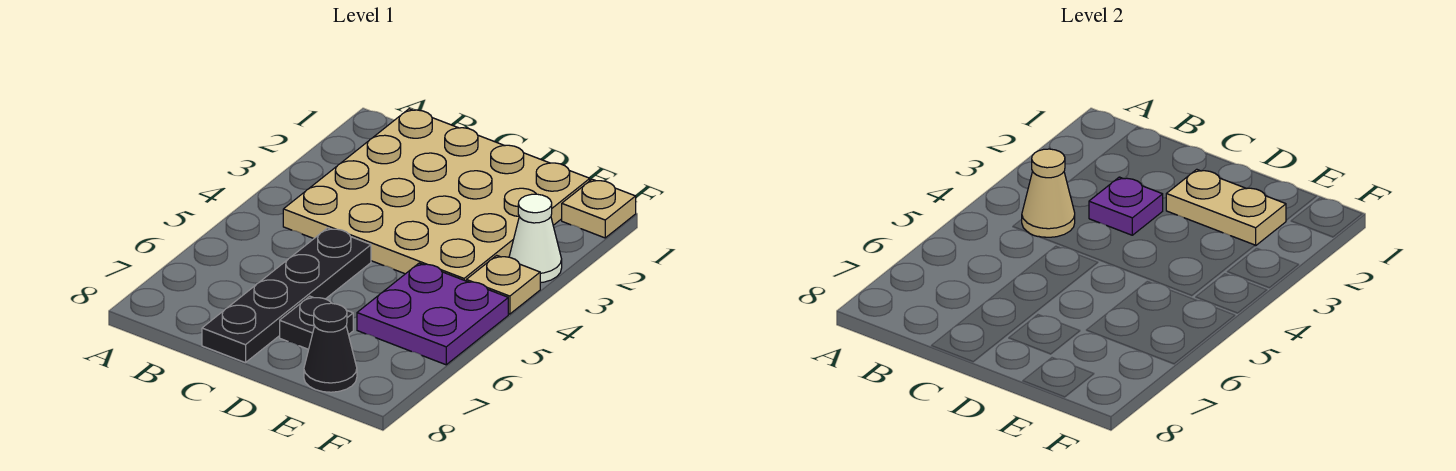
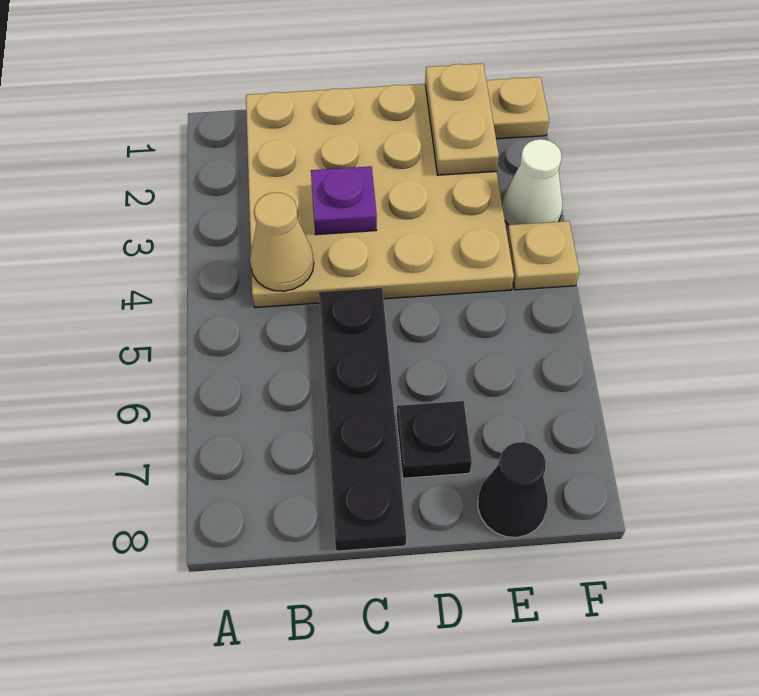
tan plate D2:E2 level 2 -> tan plate E1:E2 level 2
purple plate E5:F6 level 1 -> none

